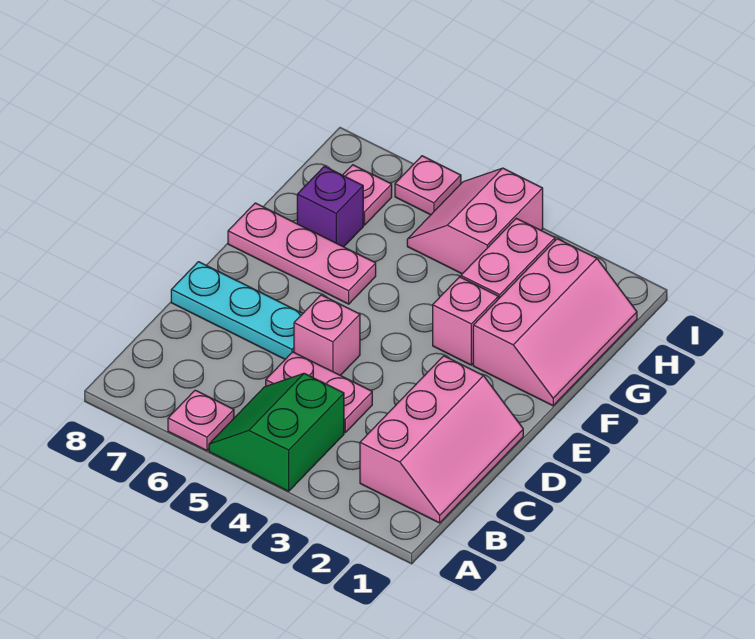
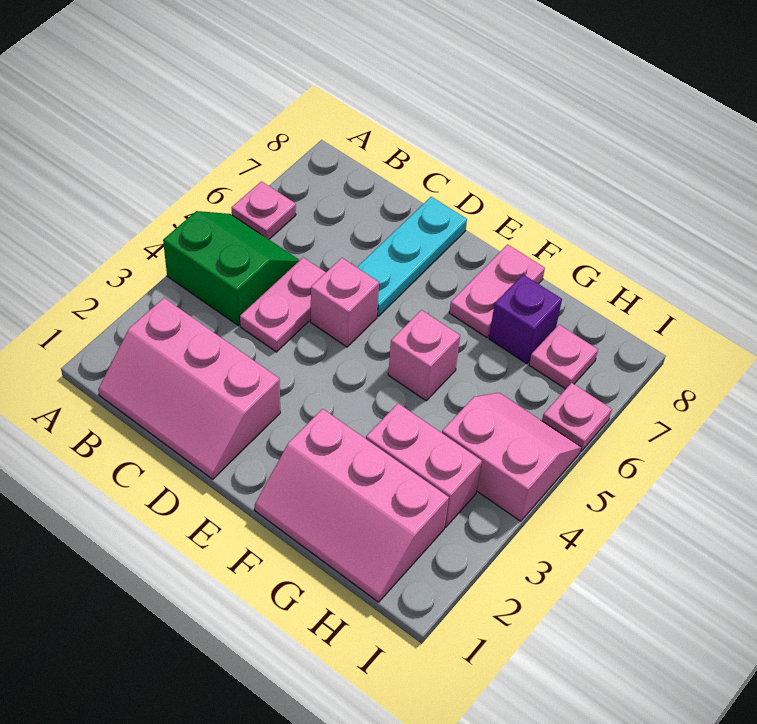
pink brick F3 level 1 -> pink brick F5 level 1
pink plate F6:F8 level 1 -> pink plate F7:F8 level 1

